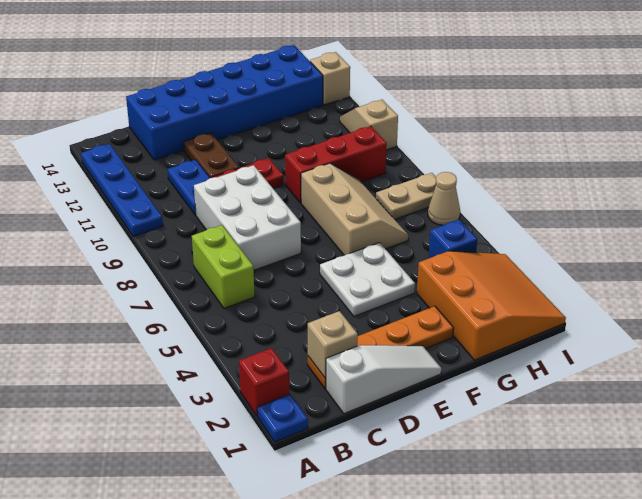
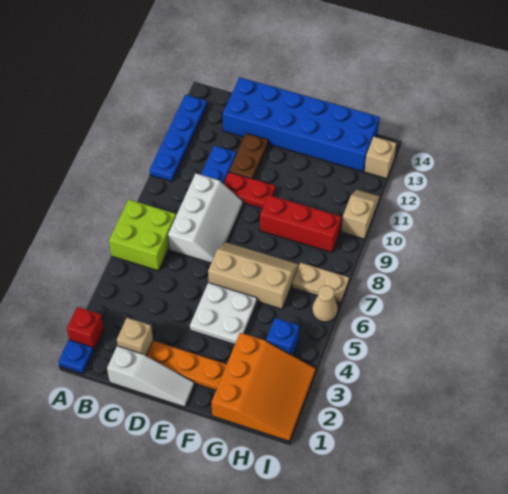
lime brick B6:B7 level 1 -> lime brick A6:B7 level 1
white brick C7:D9 level 1 -> white slope C7:D9 level 1 top C
tan slope F6:G8 level 1 top F -> tan slope E6:G7 level 1 top 6

